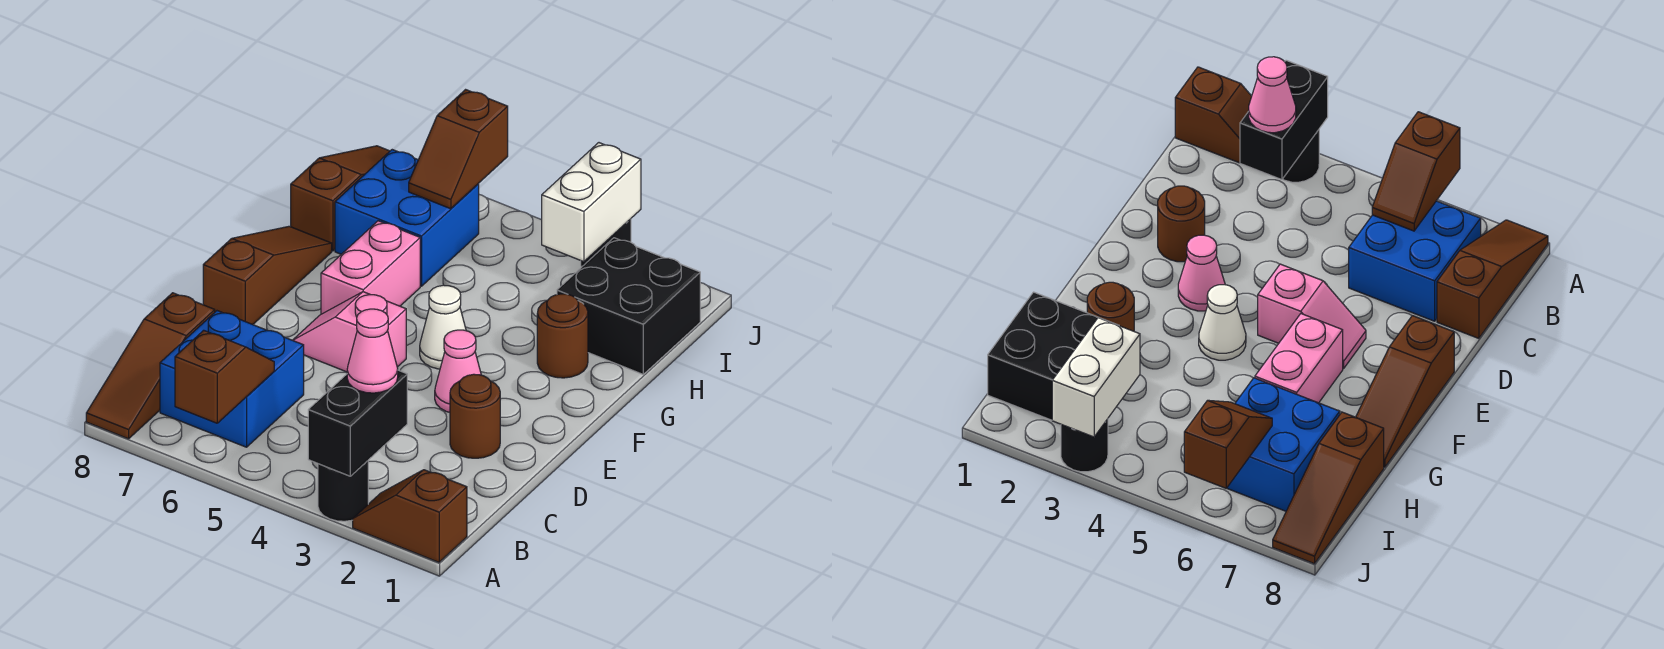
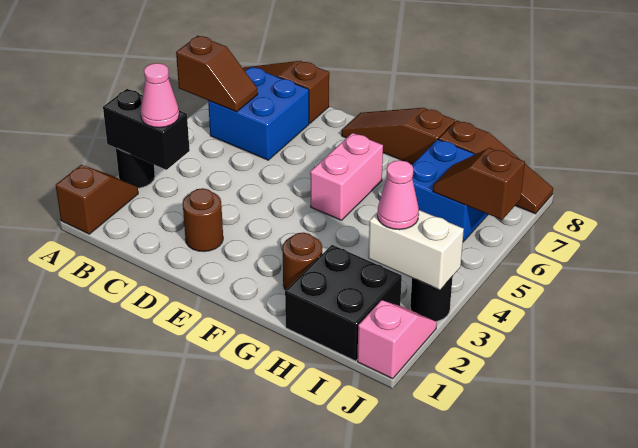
pink cone E3 level 1 -> pink cone I3 level 3
pink slope E5:E6 level 1 top 5 -> pink slope J1:J2 level 1 top 1
brown slope E8:G8 level 1 top E -> brown slope E8:G8 level 1 top G
white cone F4 level 1 -> none
pink brick F6:G6 level 1 -> pink brick F5:F6 level 1

